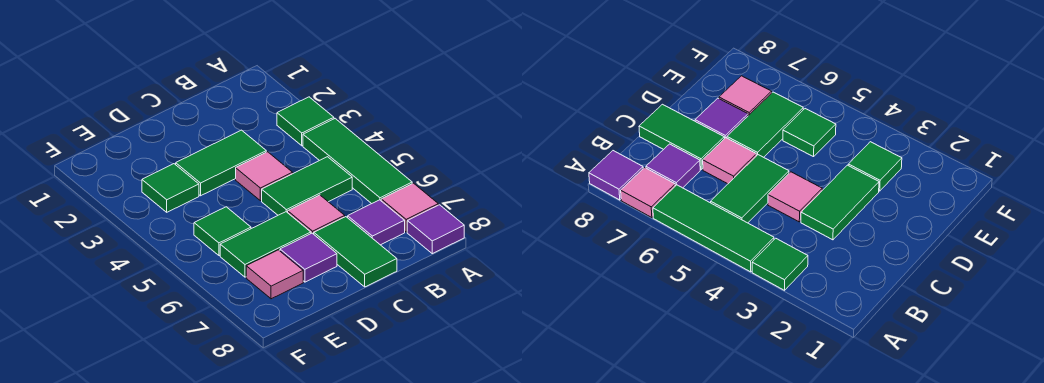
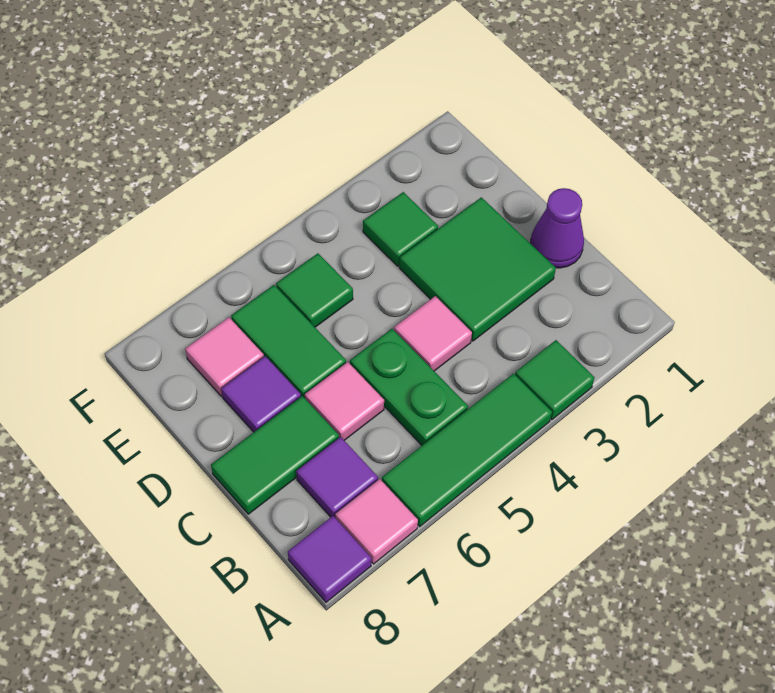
green tile B5:C5 level 1 -> green plate B5:C5 level 1
none -> purple cone C1 level 1
green tile C3:D3 level 1 -> green tile C2:D3 level 1

